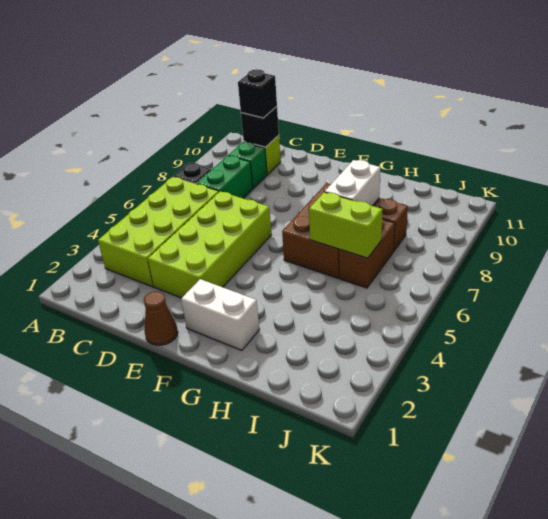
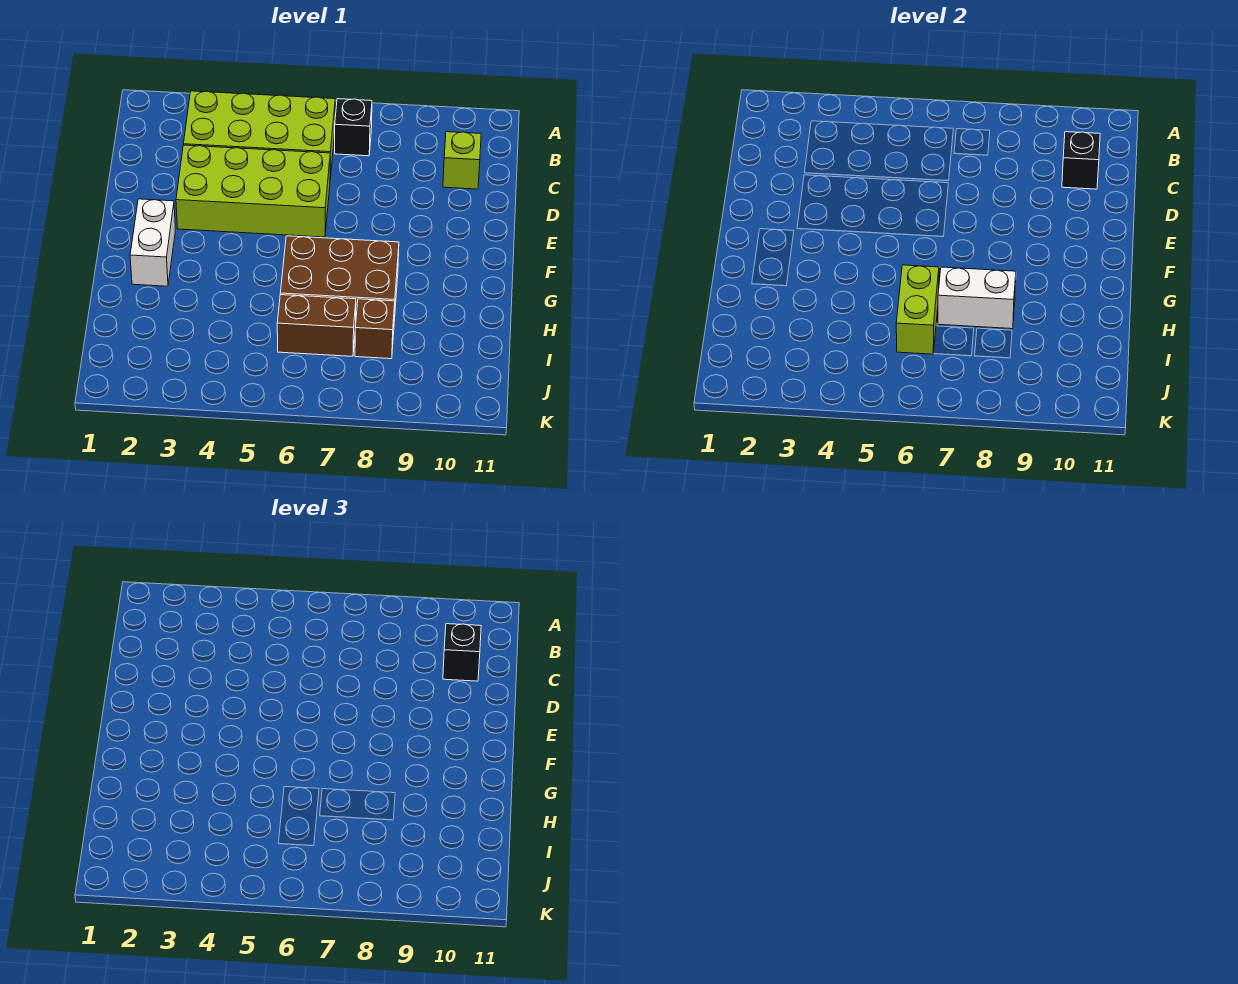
green brick C7:C8 level 1 -> none
green brick C9 level 1 -> none
brown cone E1 level 1 -> none

